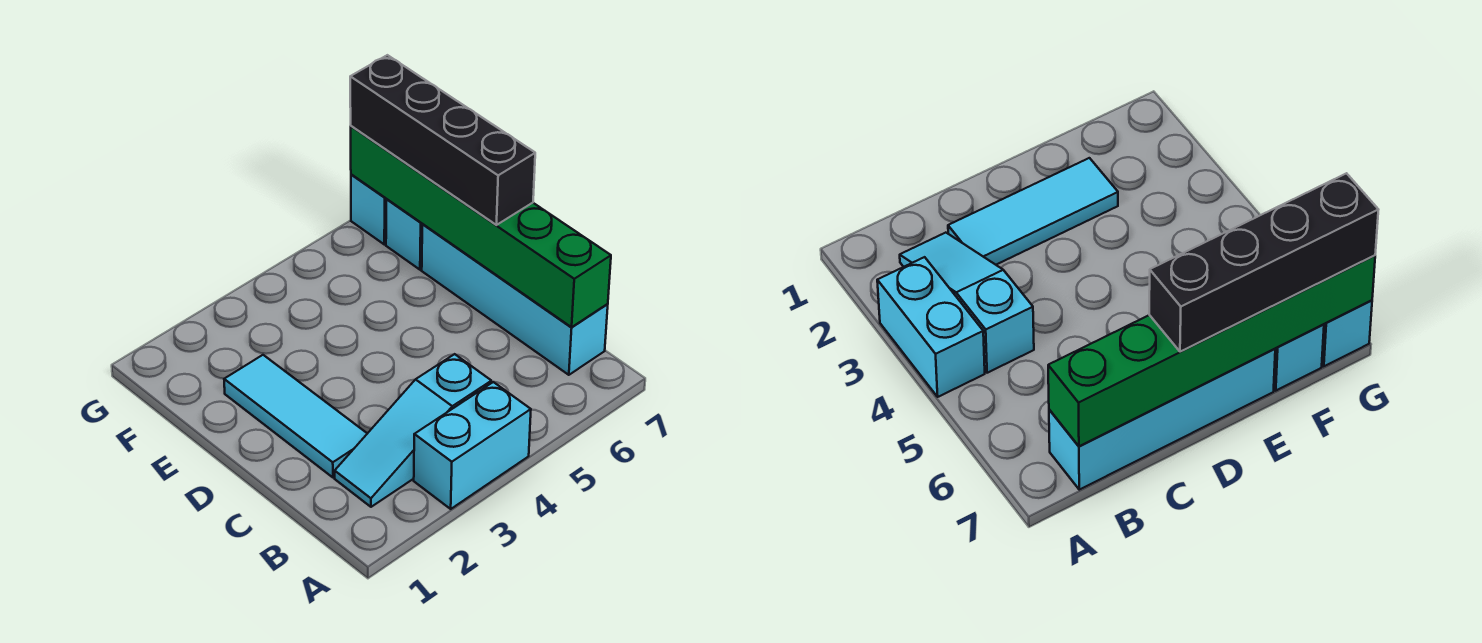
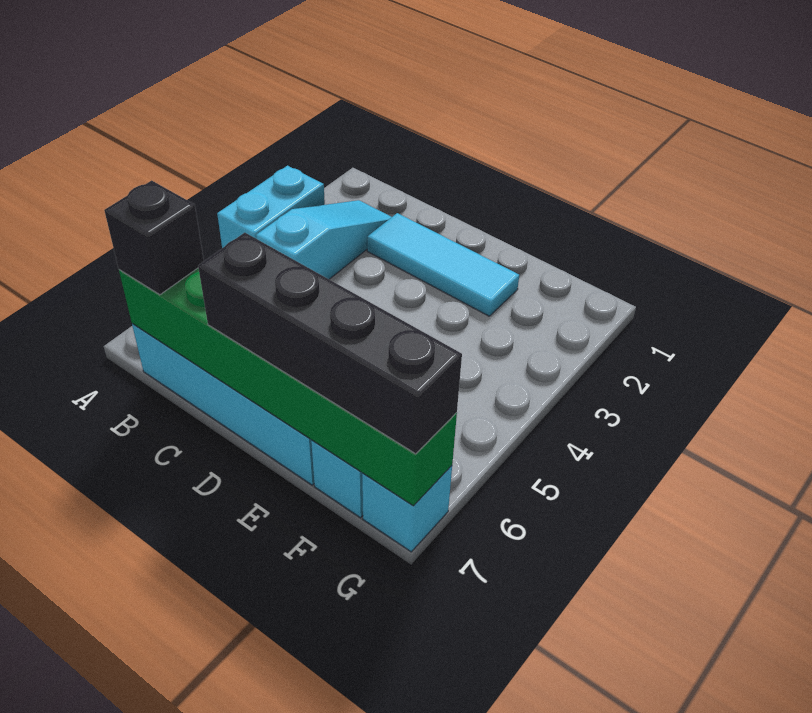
none -> black brick B7 level 3

